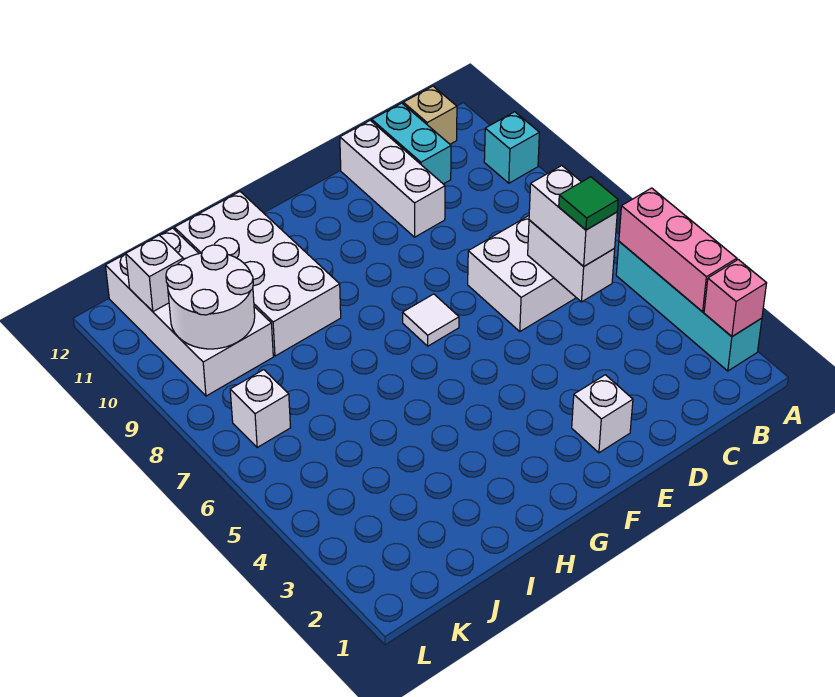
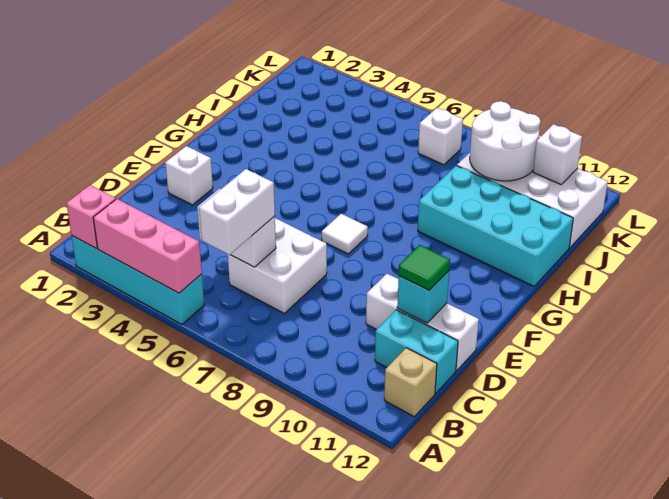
cyan brick A10 level 1 -> cyan brick D11 level 2
white brick C5:C6 level 3 -> white brick B6:C6 level 3
green tile C5 level 4 -> green tile D11 level 3
white brick H9:I12 level 1 -> cyan brick H9:I12 level 1

